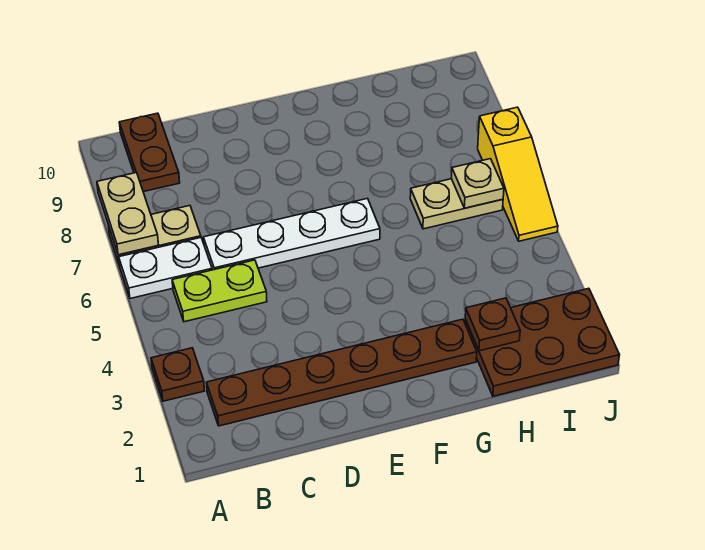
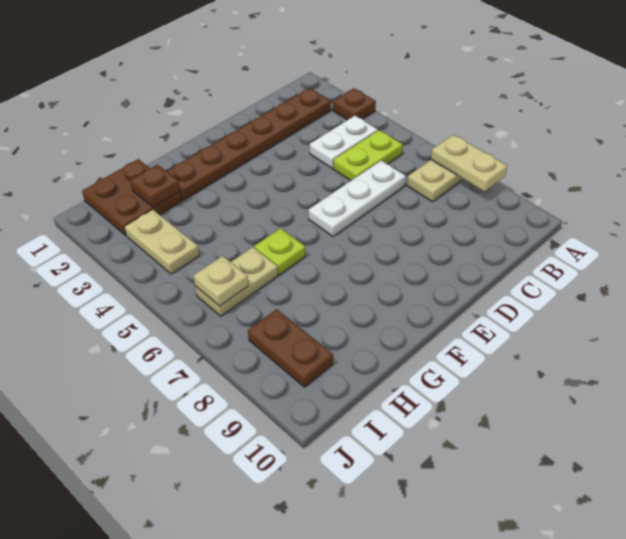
white plate A6:B6 level 1 -> white plate B4:C4 level 1
brown plate B9:B10 level 1 -> brown plate I8:I9 level 1
white plate C6:F6 level 1 -> white plate C6:E6 level 1
none -> lime plate G6 level 1
brown plate H1:J2 level 1 -> brown plate H1:I2 level 1
none -> tan plate I3:I4 level 1
yellow slope J5:J7 level 1 top 7 -> none

